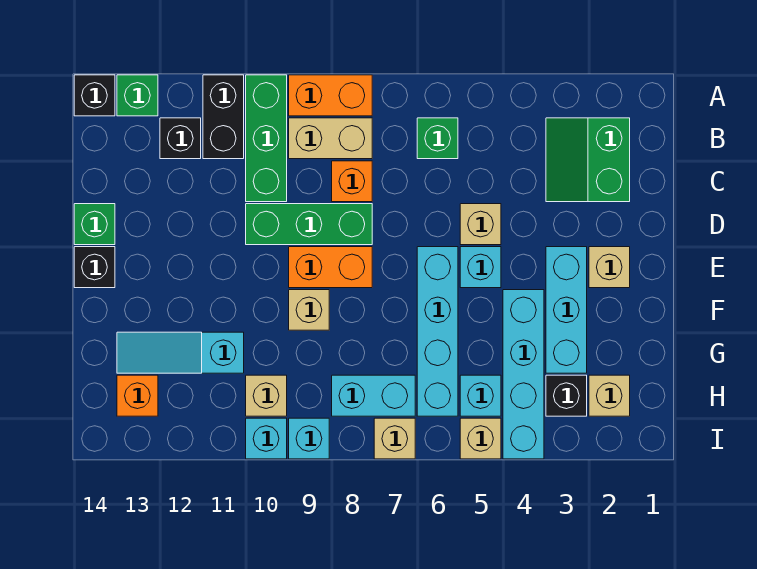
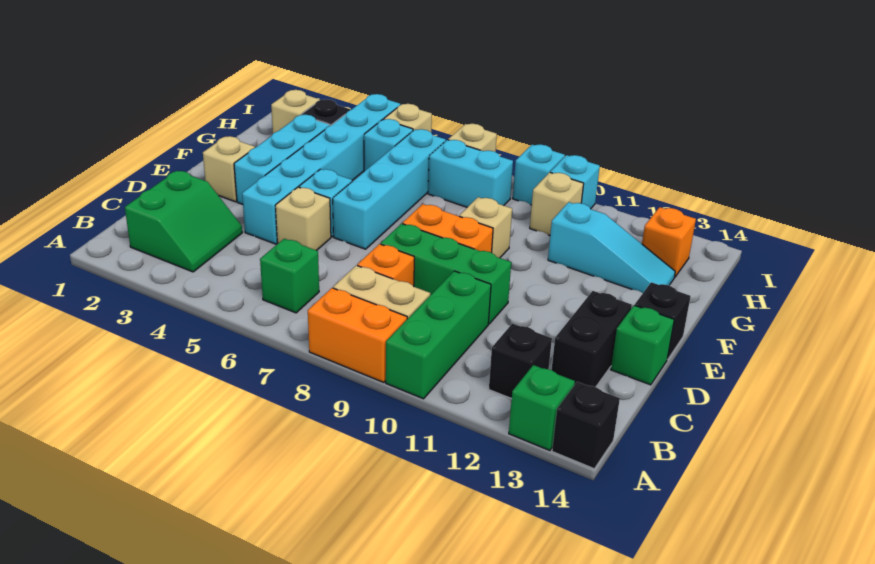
black brick A11:B11 level 1 -> black brick C13:D13 level 1
cyan brick F4:I4 level 1 -> cyan brick D4:I4 level 1

